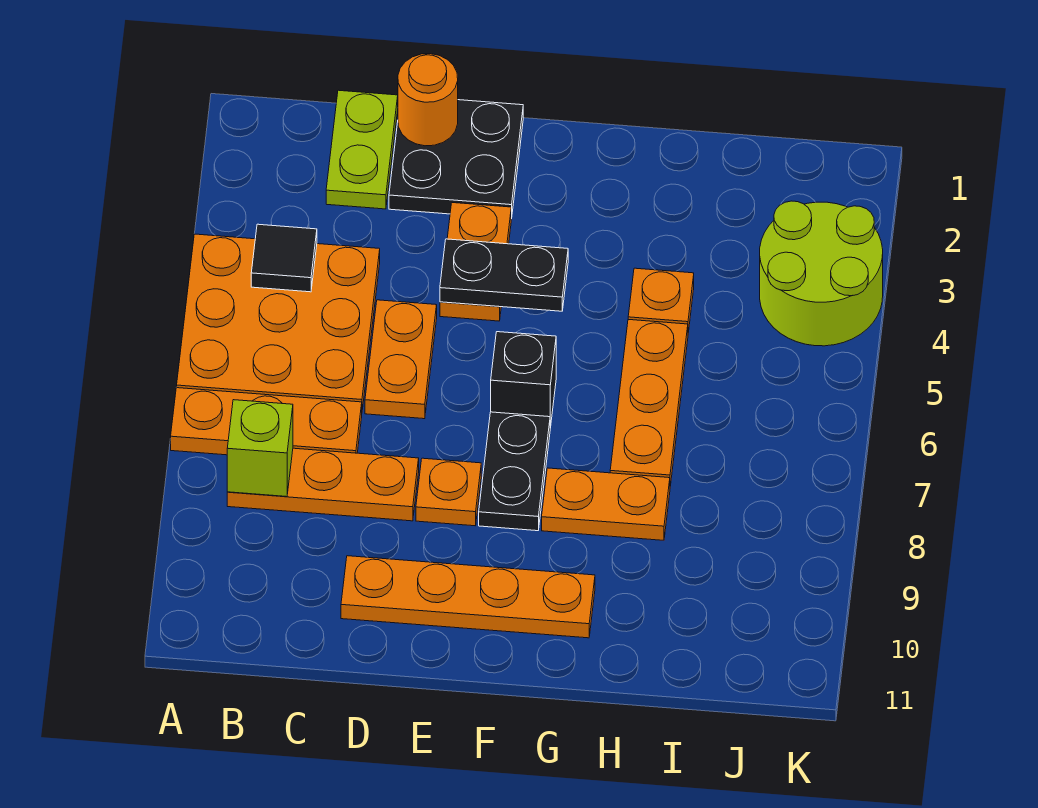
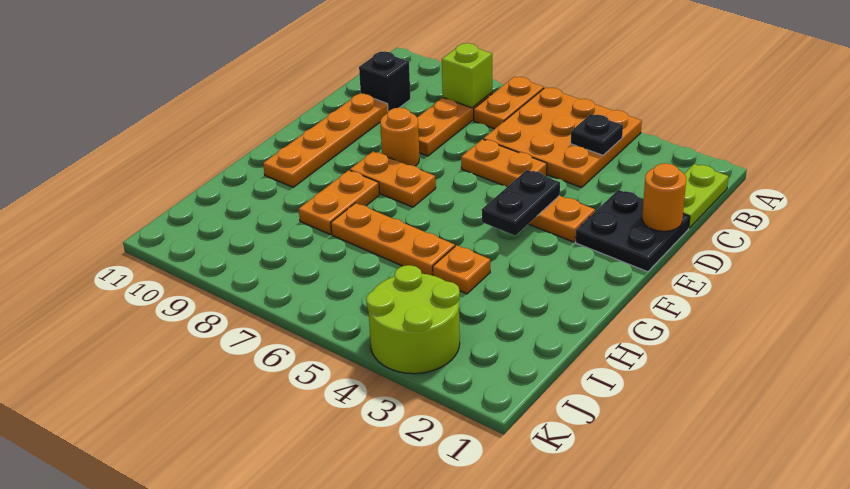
orange plate A7:C7 level 1 -> orange plate A7:B7 level 1
black tile B4 level 2 -> black plate B4 level 2
lime plate C1:C2 level 1 -> lime plate B1:C1 level 1
orange plate E8 level 1 -> orange round brick E8 level 1
black brick F6 level 1 -> black brick C10 level 1
black plate F7:F8 level 1 -> orange plate F7:F8 level 1

